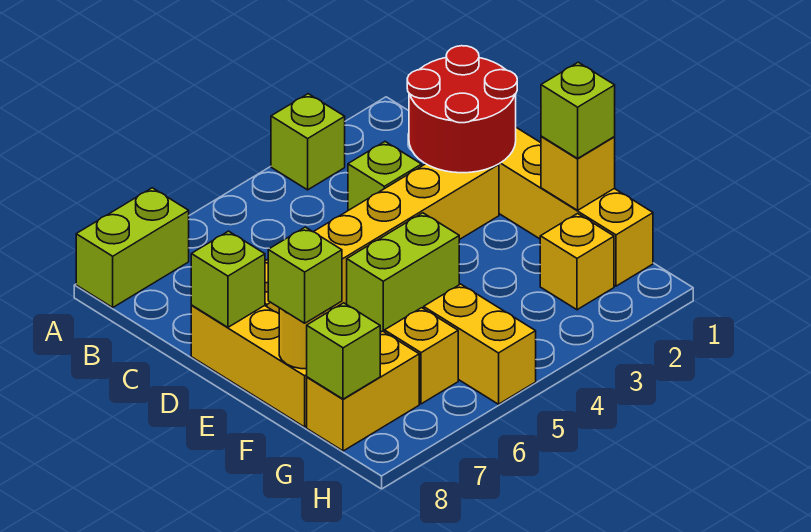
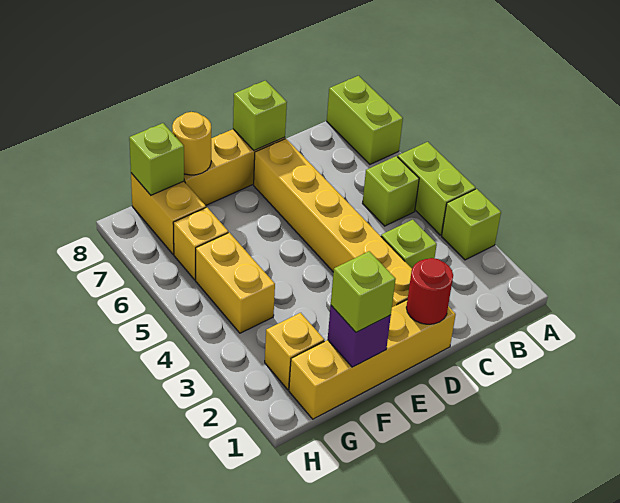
red round brick C1:D2 level 2 -> red round brick D1 level 2
lime brick E4:E5 level 1 -> lime brick A4:A5 level 1
yellow brick F1 level 2 -> purple brick F1 level 2
lime brick F8 level 3 -> lime brick B5 level 1
yellow brick G5:H5 level 1 -> yellow brick G4:G5 level 1

